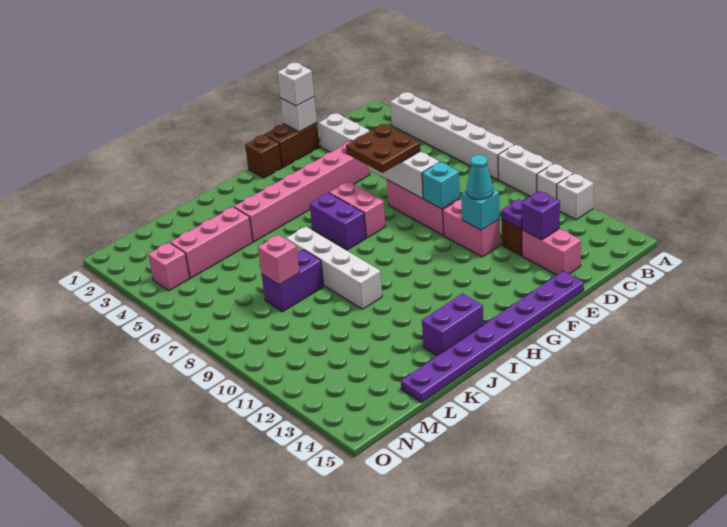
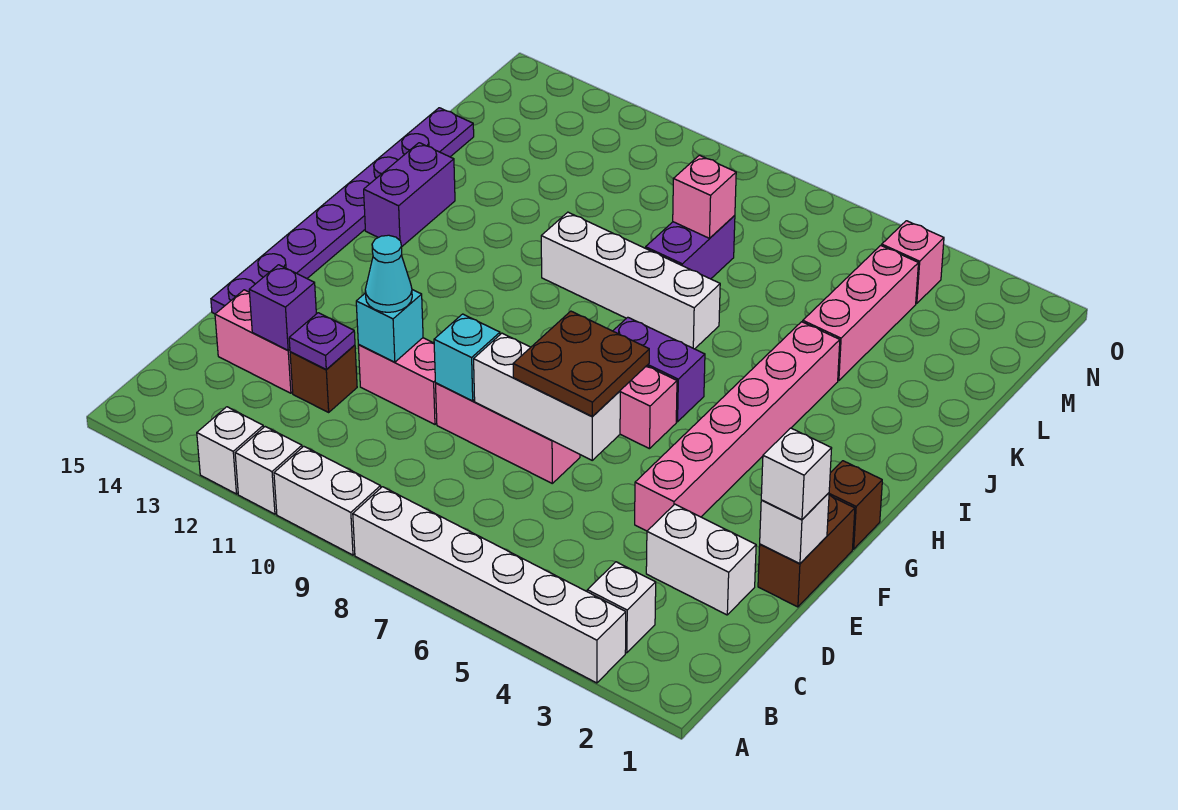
none -> white brick B3 level 1

